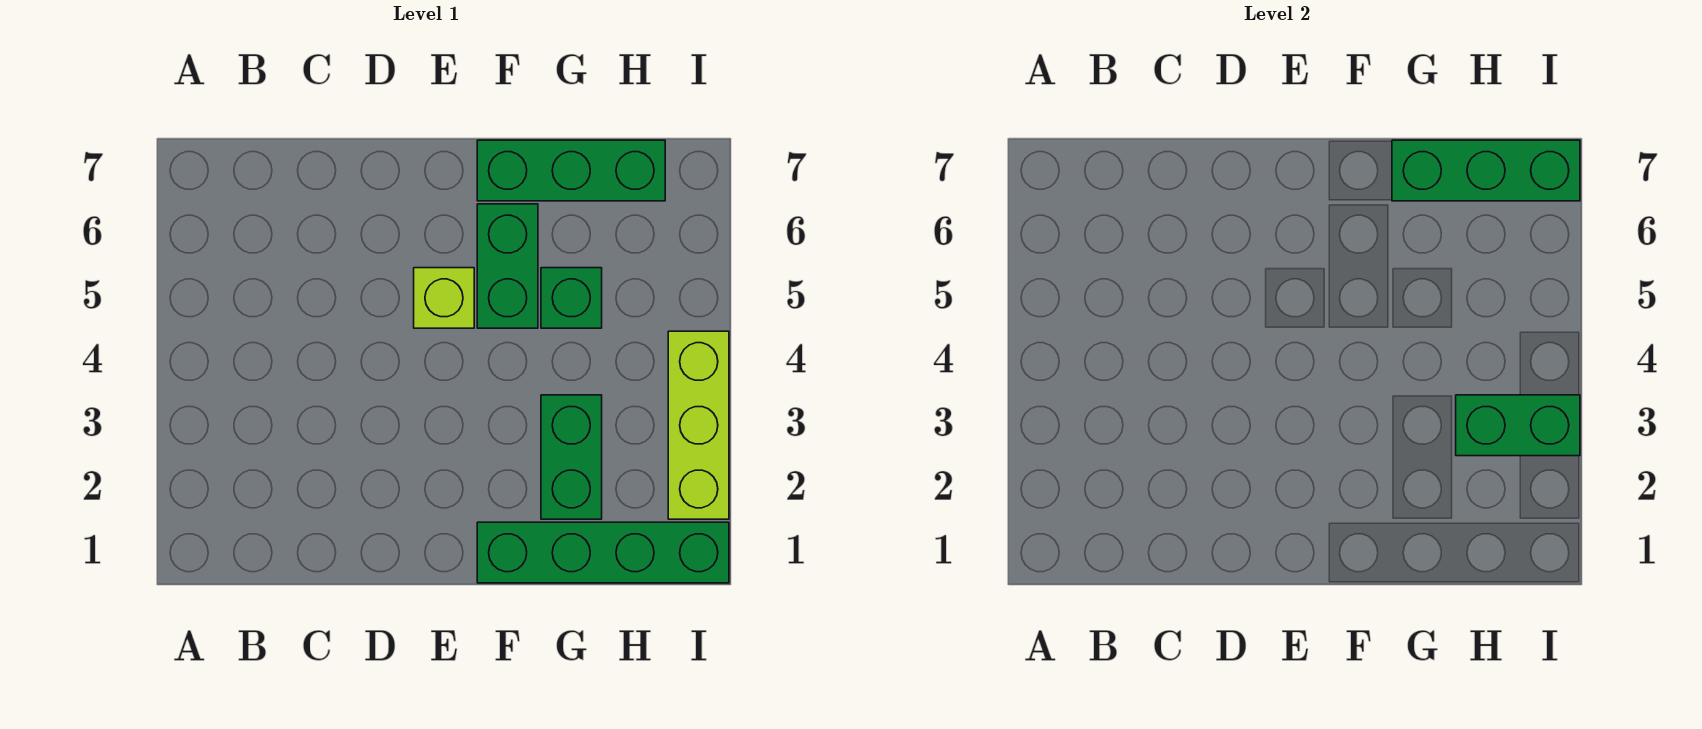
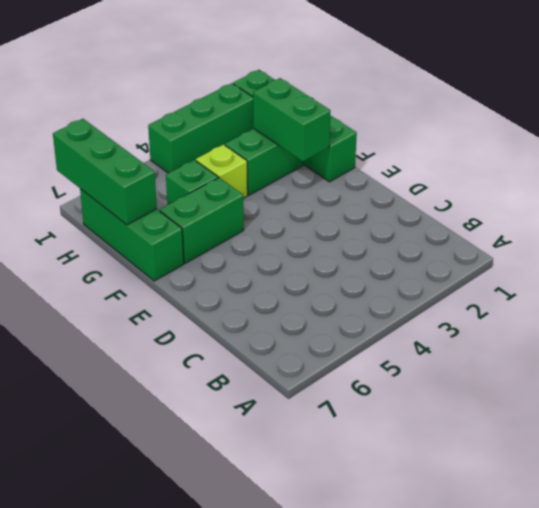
lime brick E5 level 1 -> lime brick G4 level 1
green brick H3:I3 level 2 -> green brick F2:G2 level 2
lime brick I2:I4 level 1 -> green brick I2:I4 level 1

